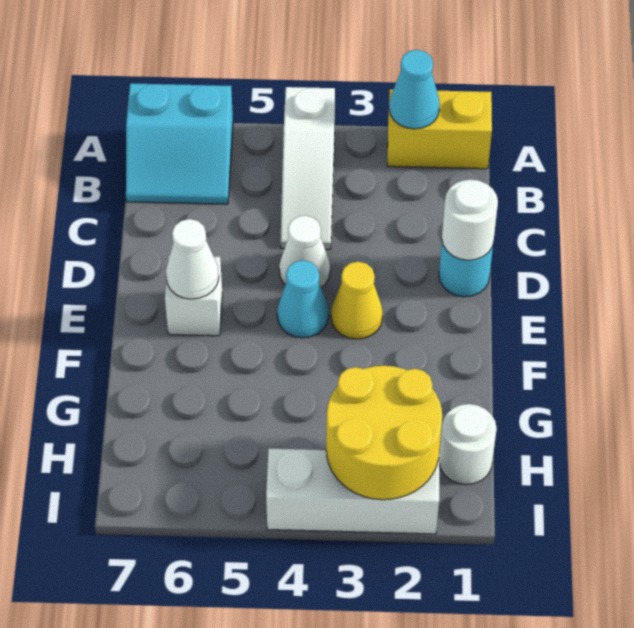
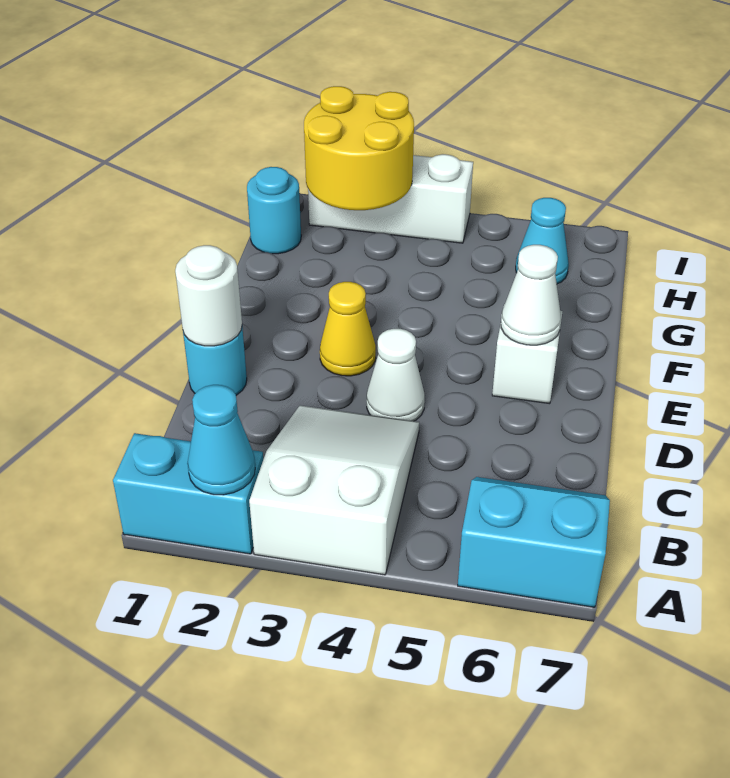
yellow brick A1:A2 level 1 -> cyan brick A1:A2 level 1
white slope A4:C4 level 1 top A -> white slope A3:C4 level 1 top A
cyan cone E4 level 1 -> cyan cone H6 level 1
white round brick H1 level 1 -> cyan round brick H1 level 1

